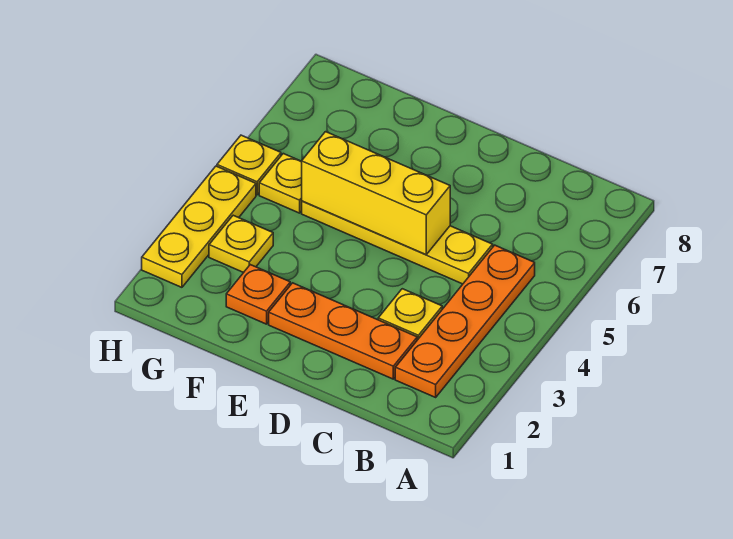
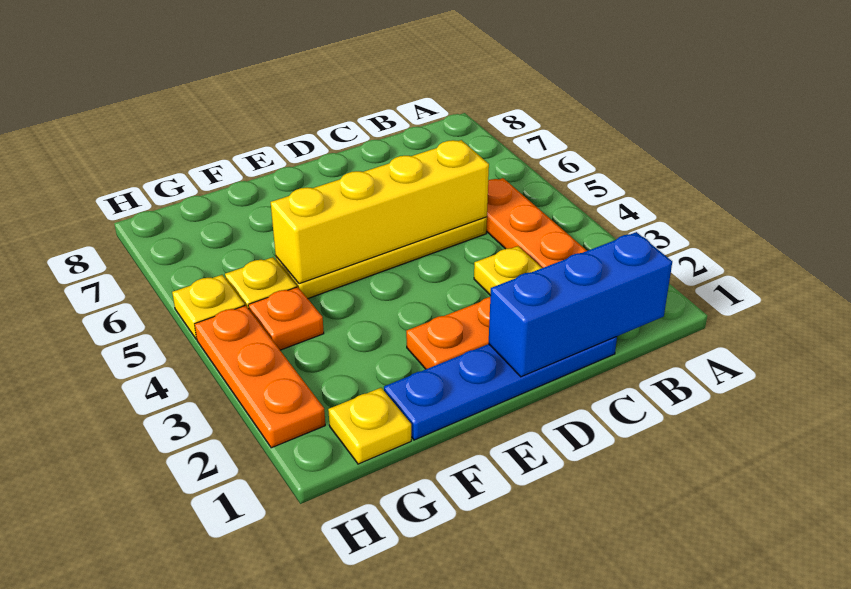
none -> blue brick B1:D1 level 2
none -> blue plate C1:F1 level 1
yellow brick D5:F5 level 2 -> yellow brick C5:F5 level 2
orange plate F2 level 1 -> orange plate G4 level 1
yellow plate G3 level 1 -> yellow plate G1 level 1
yellow plate H2:H4 level 1 -> orange plate H2:H4 level 1

